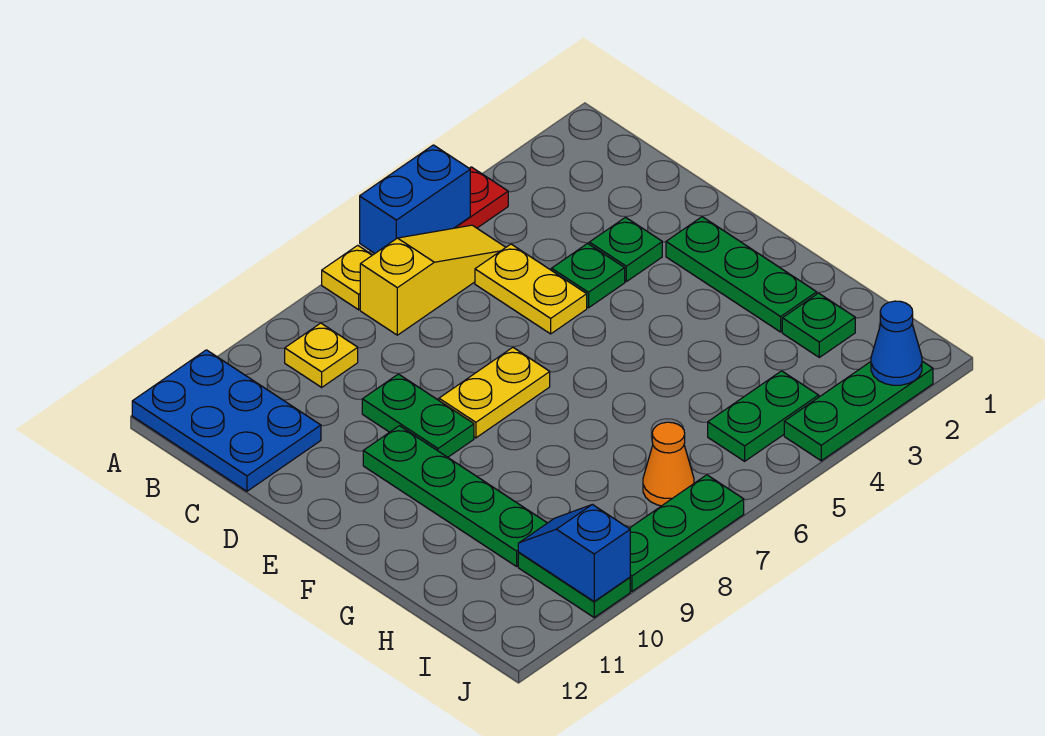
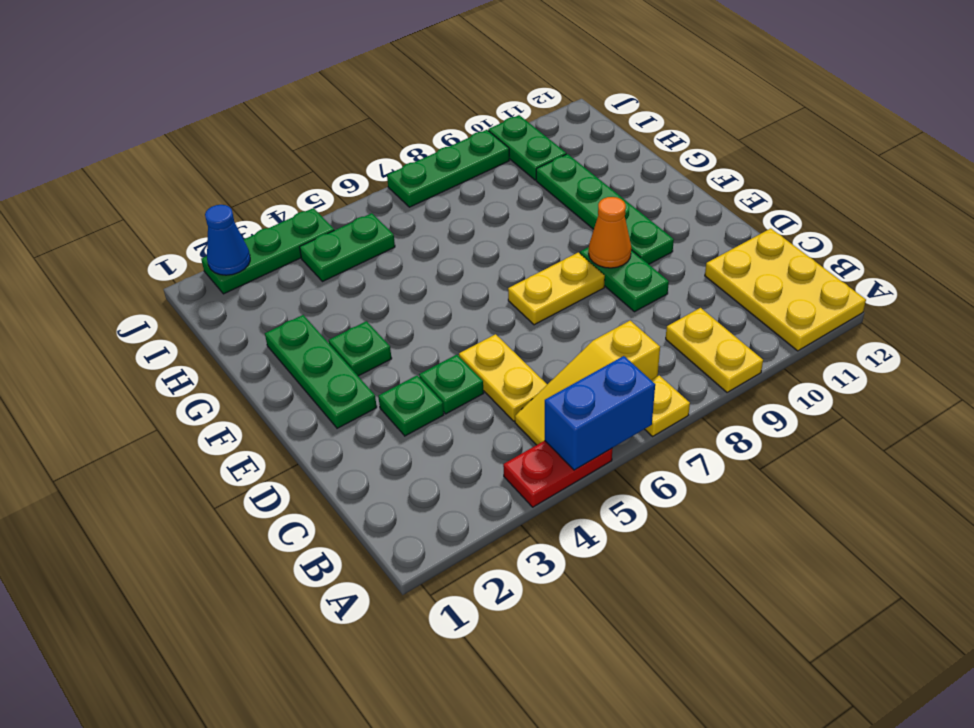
blue plate A11:C12 level 1 -> yellow plate A11:C12 level 1
yellow plate B9 level 1 -> yellow plate A9:B9 level 1
green plate H2 level 1 -> green plate F3 level 1
orange cone I7 level 1 -> orange cone E9 level 2
blue slope I10:J10 level 2 top J -> none

